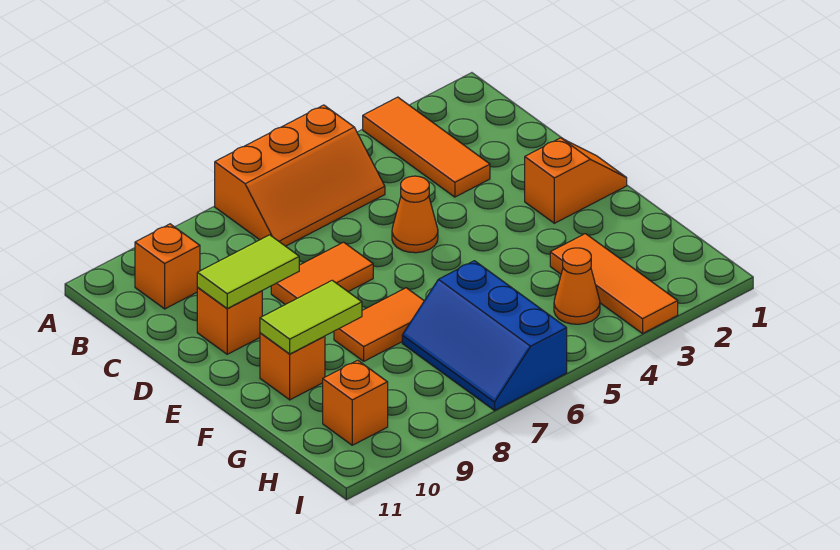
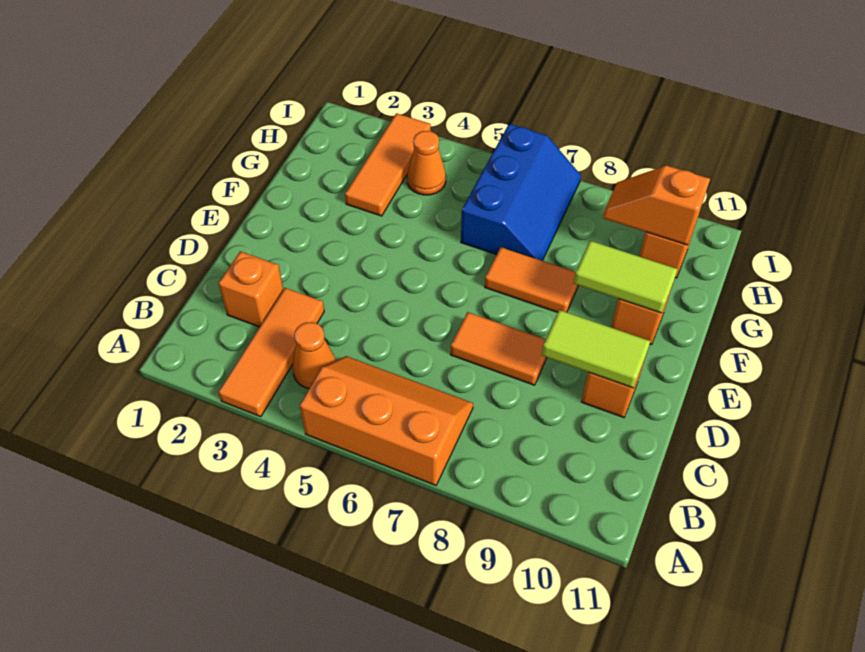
orange brick B10 level 1 -> orange brick C2 level 1
orange cone D5 level 1 -> orange cone B4 level 1
orange slope E1:E2 level 1 top 2 -> orange slope H9:H10 level 2 top 10

